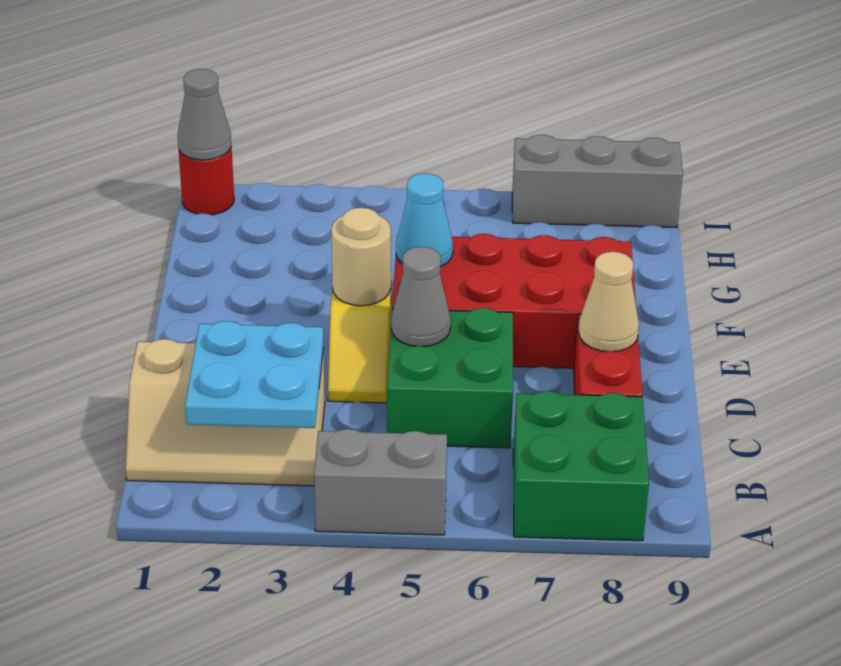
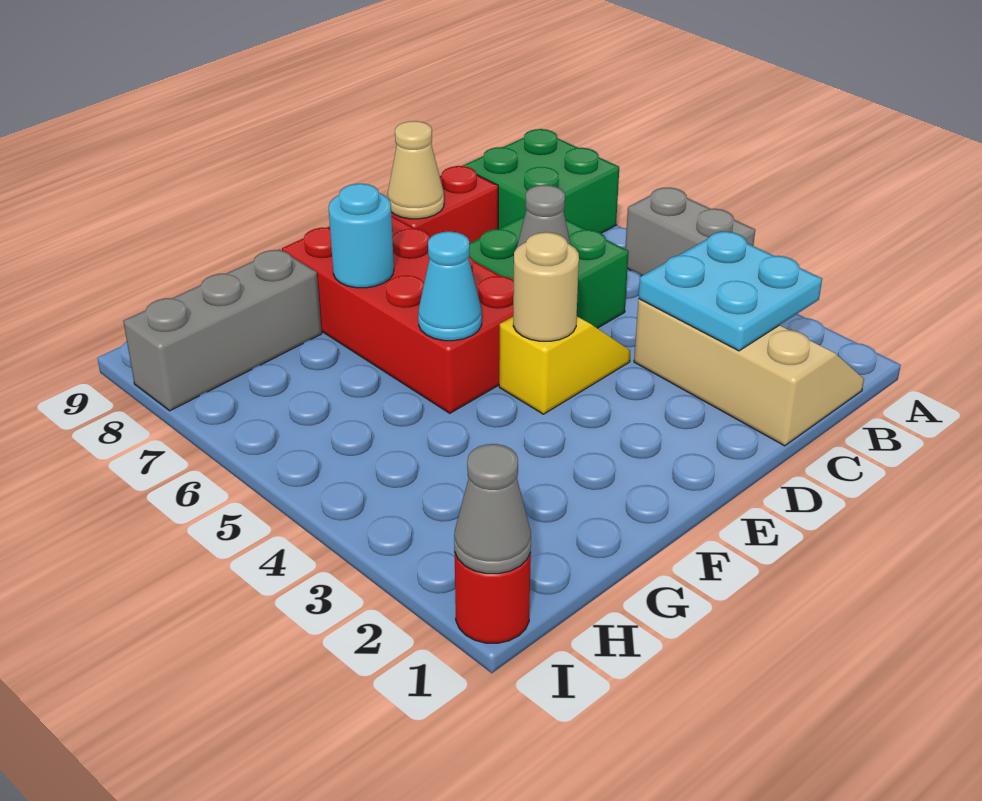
none -> cyan round brick F7 level 2
grey brick I7:I9 level 1 -> grey brick G8:I8 level 1

